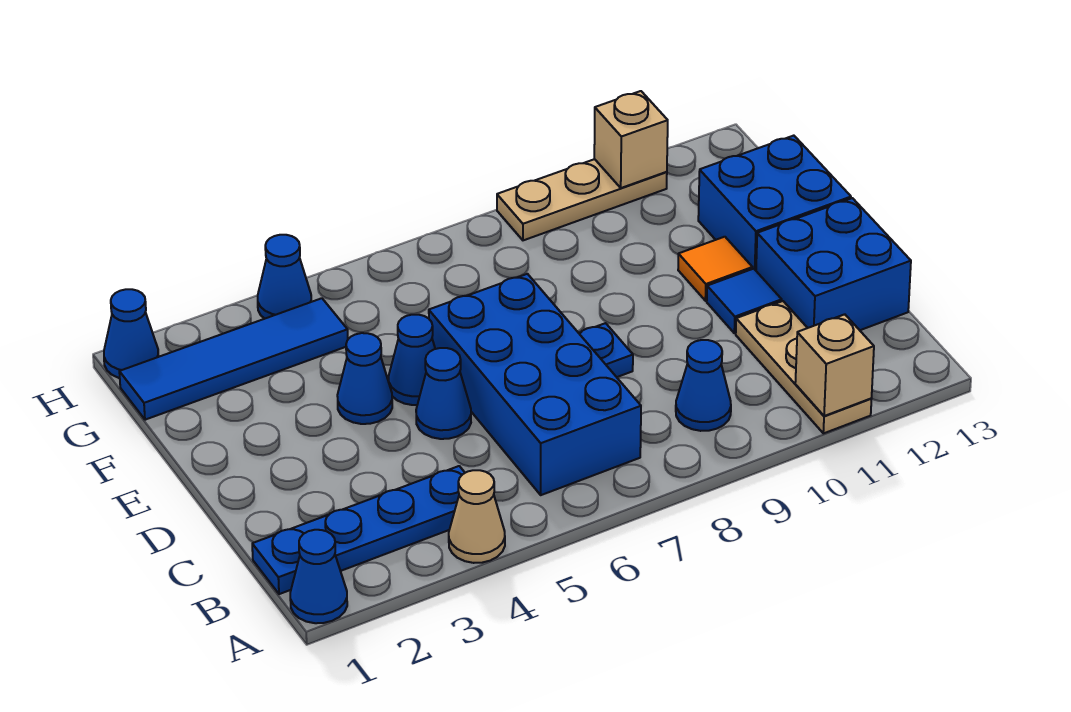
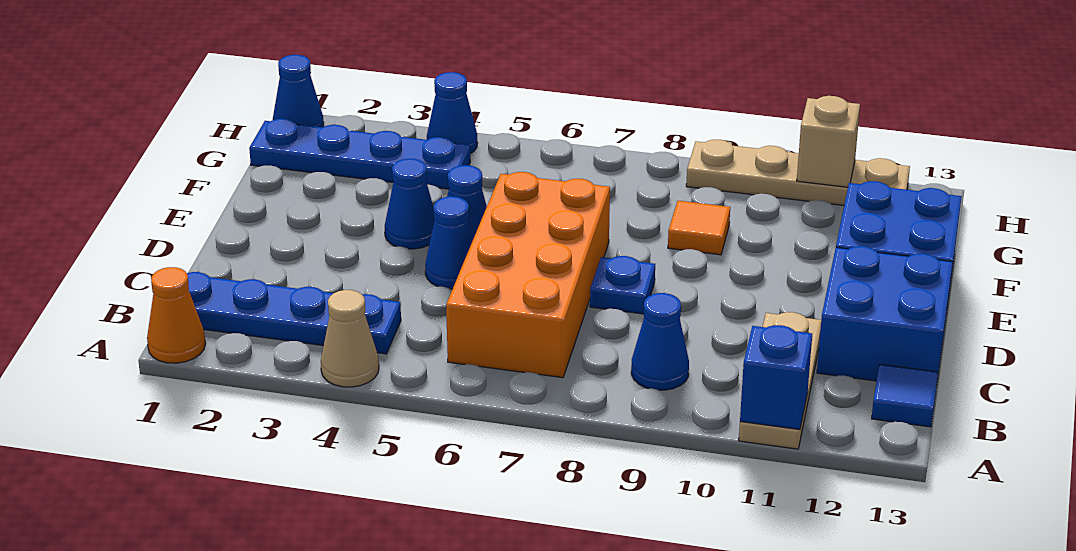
blue cone A1 level 1 -> orange cone A1 level 1
tan brick A11 level 2 -> blue brick A11 level 2
blue brick B6:E7 level 1 -> orange brick B6:E7 level 1
blue tile D11 level 1 -> blue tile B13 level 1
orange tile E11 level 1 -> orange tile F9 level 1
blue tile G1:G4 level 1 -> blue plate G1:G4 level 1
tan plate H9:H11 level 1 -> tan plate H9:H12 level 1

